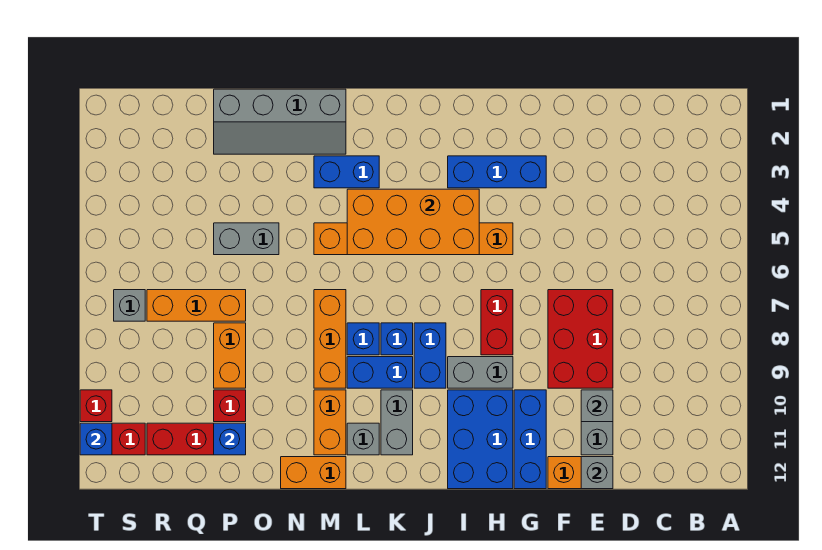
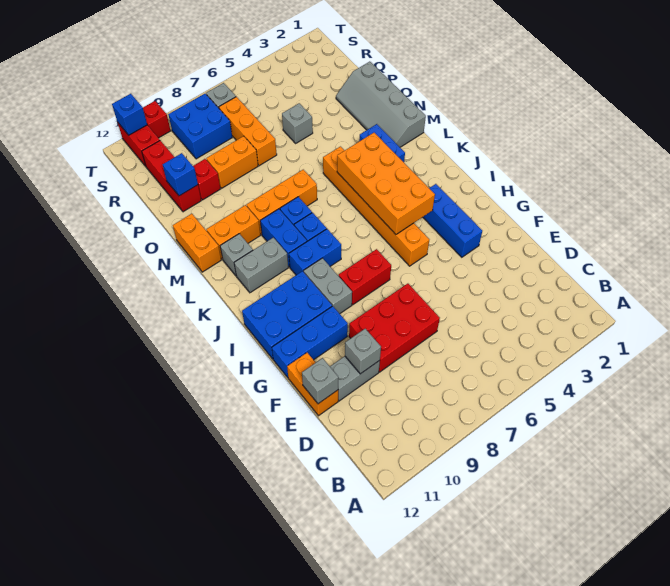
grey brick O5:P5 level 1 -> grey brick P5 level 1
none -> blue brick R8:S9 level 1

